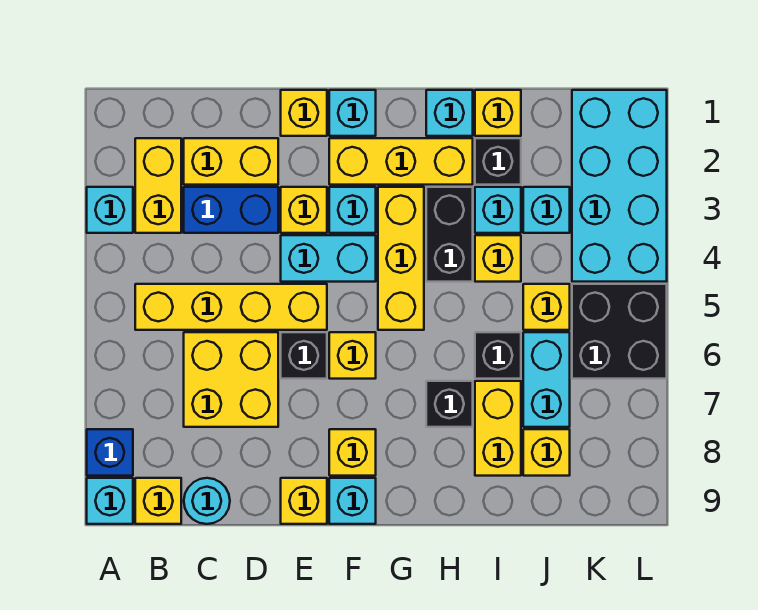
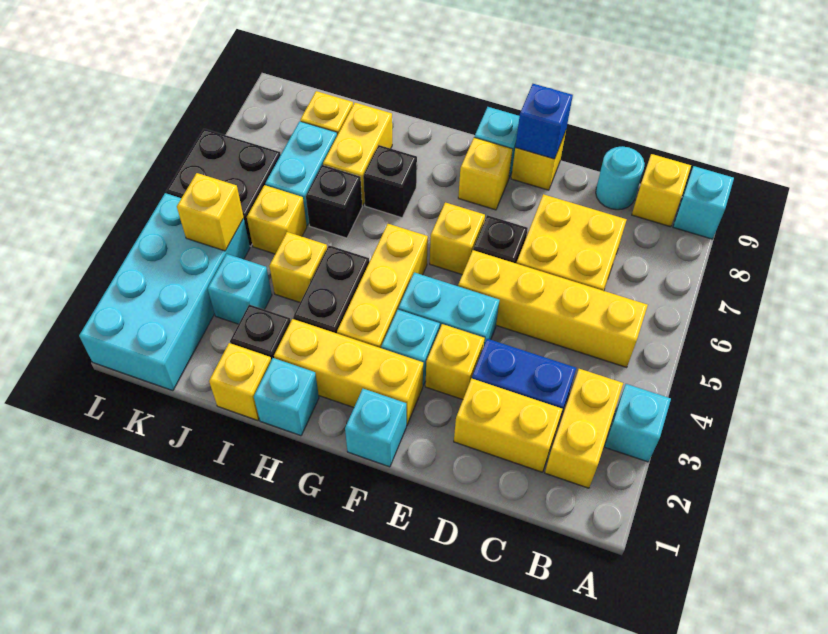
blue brick A8 level 1 -> blue brick E9 level 2
yellow brick E1 level 1 -> yellow brick K4 level 2
cyan brick I3 level 1 -> none

